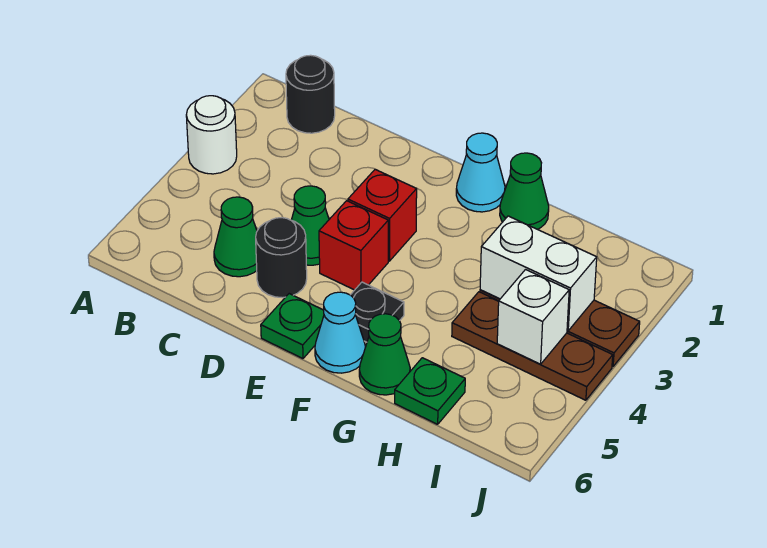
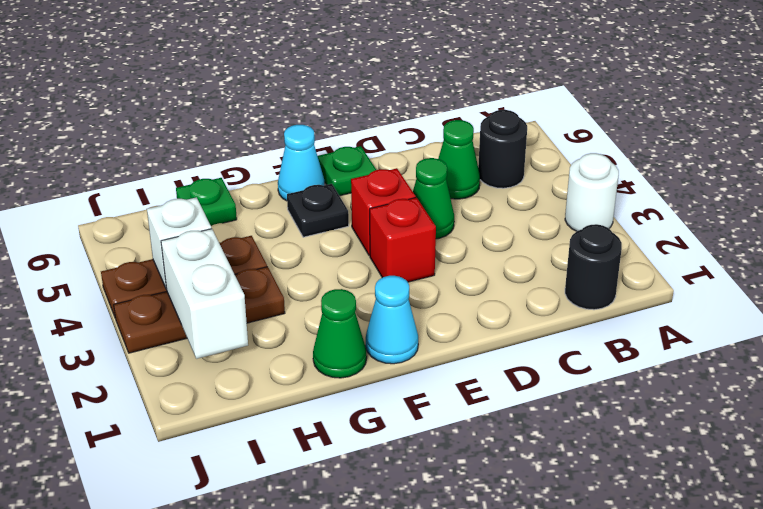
black round brick D5 level 1 -> black round brick B5 level 1
green cone G6 level 1 -> none
white brick H3:I3 level 2 -> white brick I2:I3 level 2

